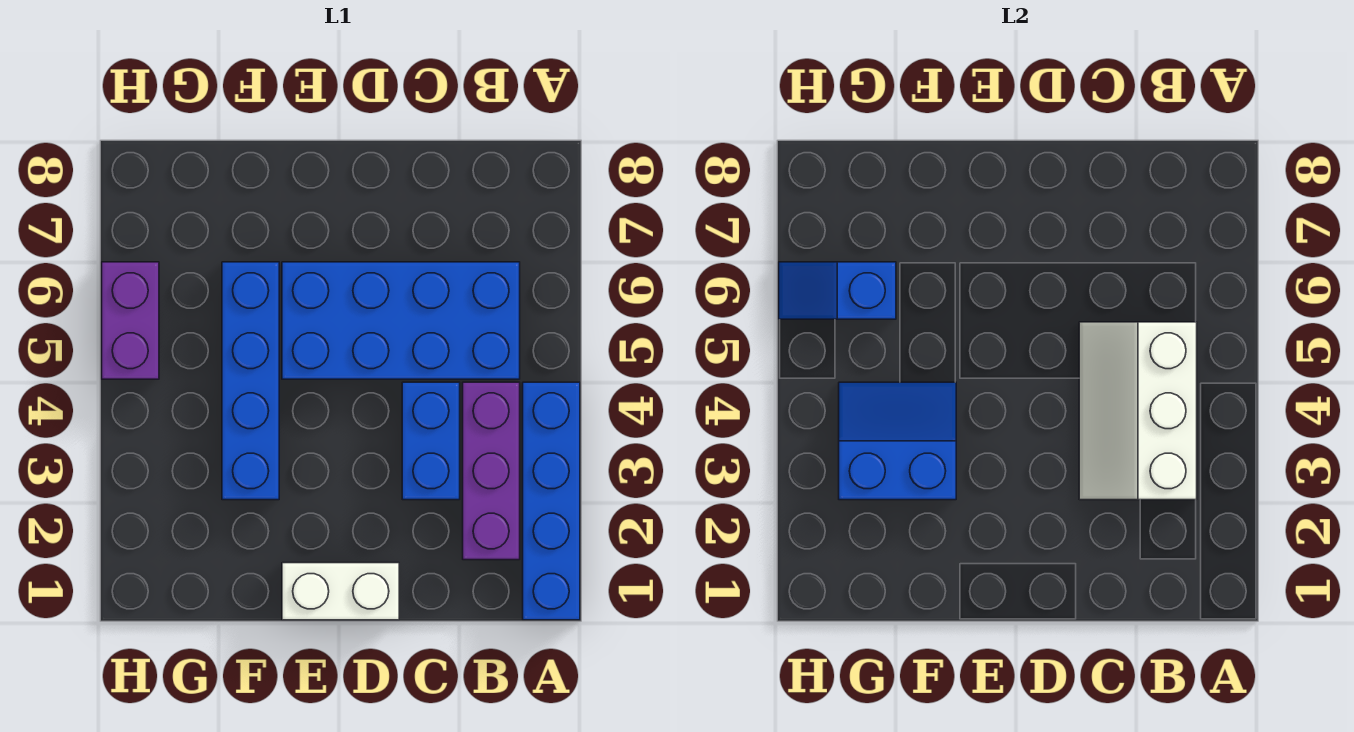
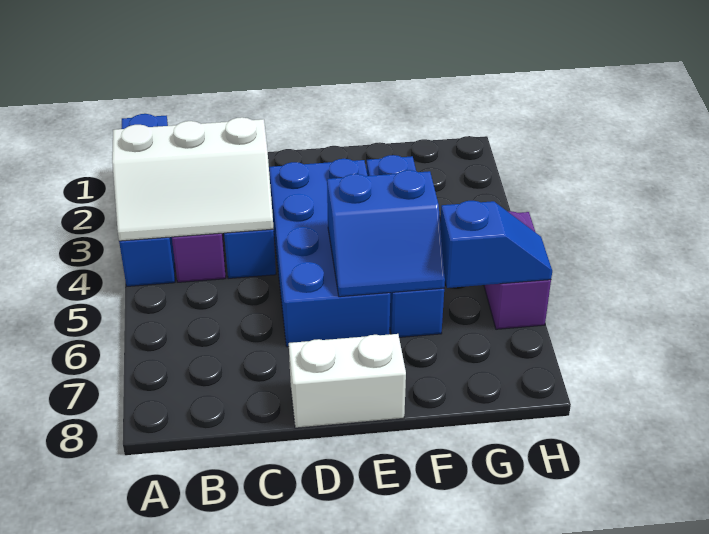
white slope B3:C5 level 2 top B -> white slope A3:C4 level 2 top 3
blue brick B5:E6 level 1 -> blue brick D3:E6 level 1
white brick D1:E1 level 1 -> white brick D8:E8 level 1
blue slope F3:G4 level 2 top 3 -> blue slope E5:F6 level 2 top 5

